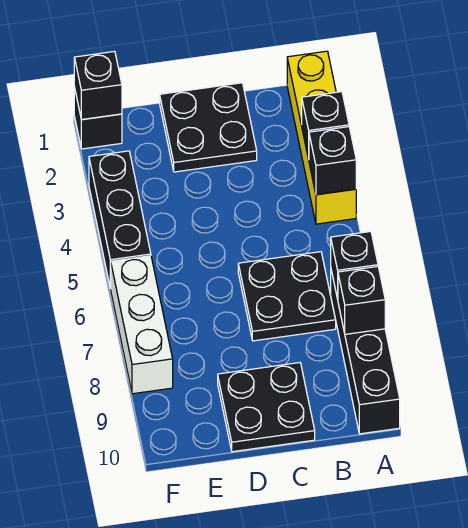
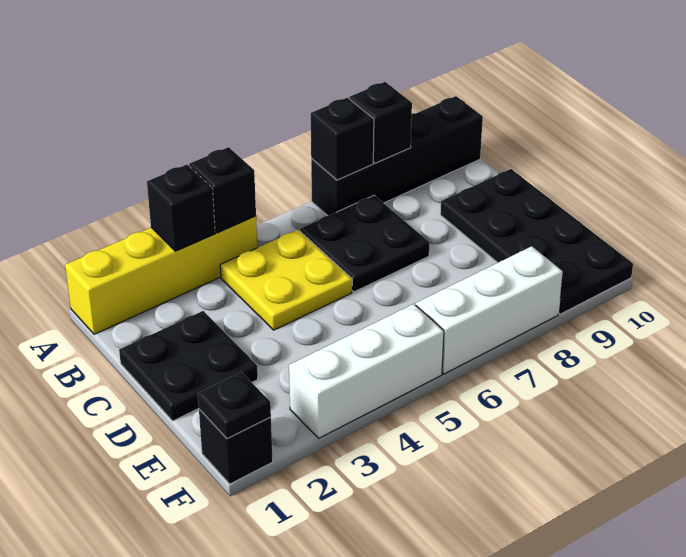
none -> yellow plate B4:C5 level 1
black plate C9:D10 level 1 -> black plate C9:F10 level 1
black brick F1 level 2 -> black plate F1 level 2
black brick F3:F5 level 1 -> white brick F3:F5 level 1

